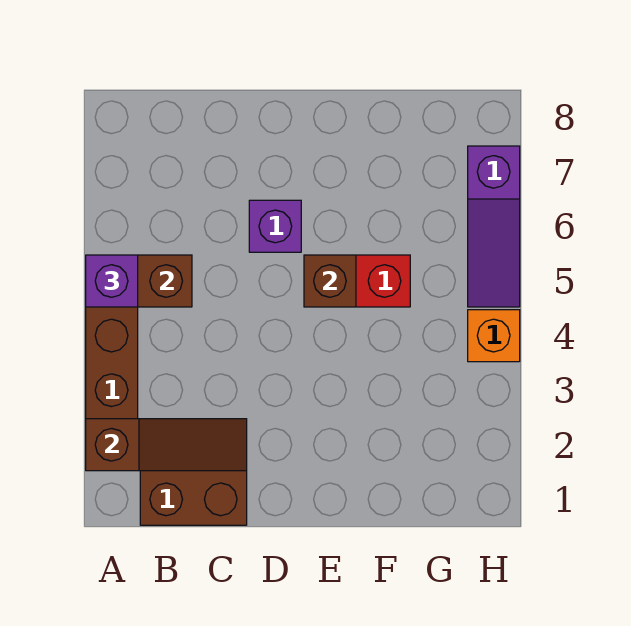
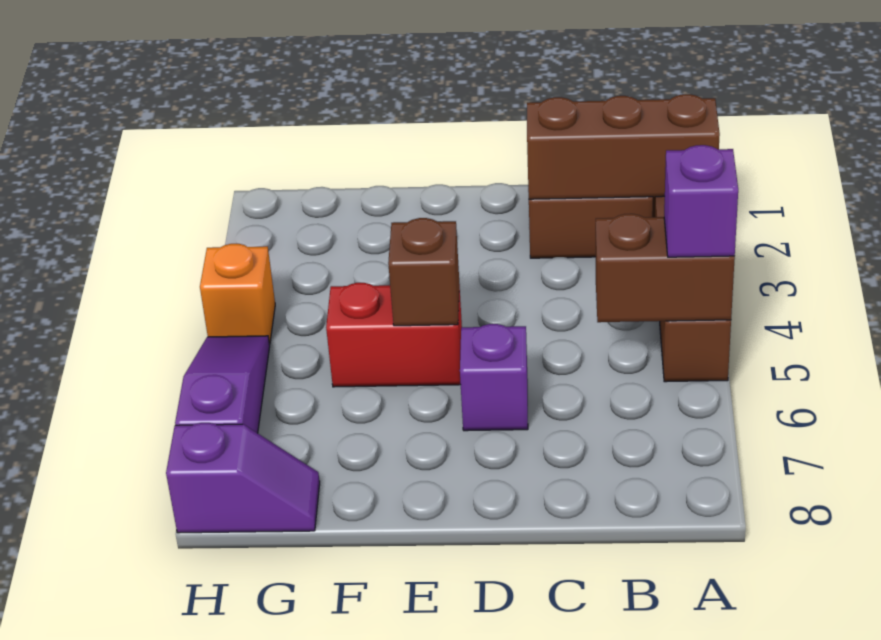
brown slope A2:C2 level 2 top A -> brown brick A2:C2 level 2
none -> purple slope G8:H8 level 1 top H

